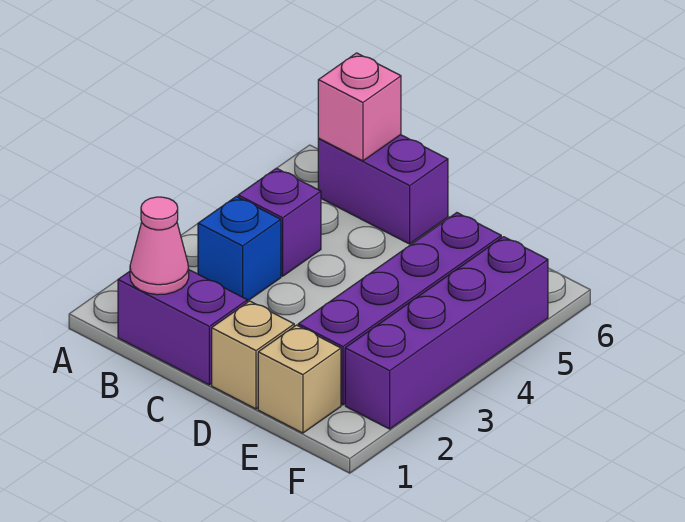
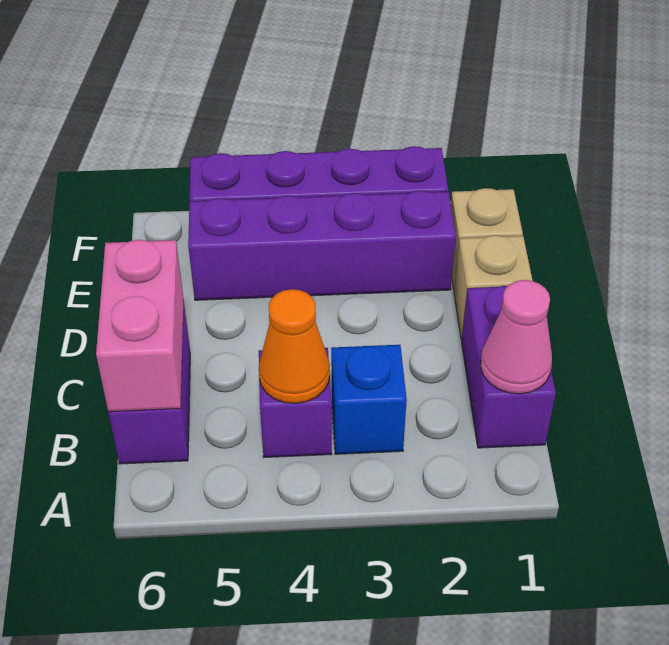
none -> orange cone B4 level 2
pink brick B6 level 2 -> pink brick B6:C6 level 2

